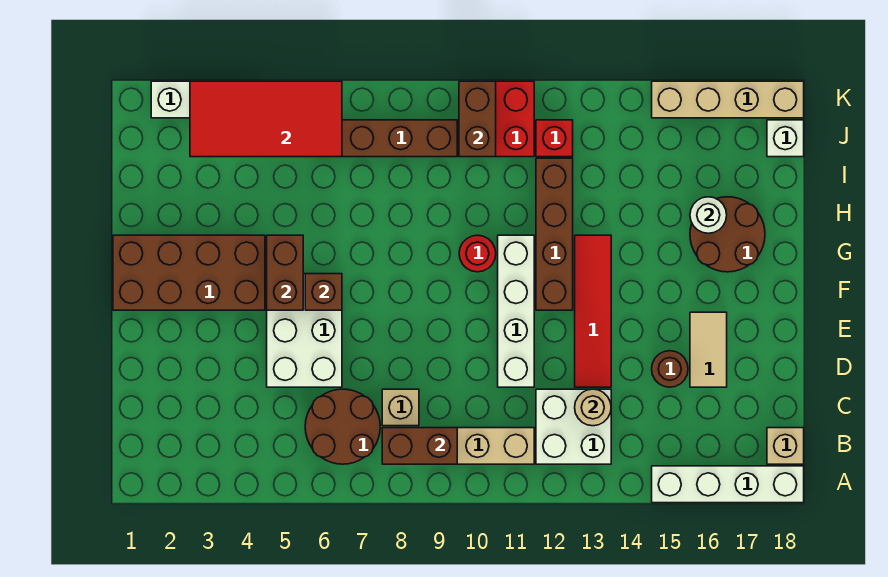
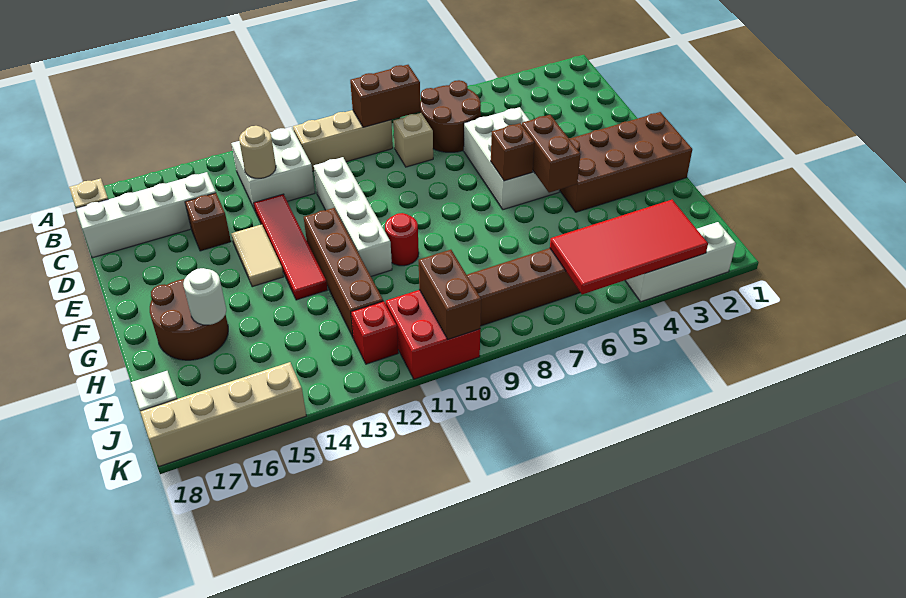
white brick A15:A18 level 1 -> white brick C15:C18 level 1
brown round brick D15 level 1 -> brown brick D15 level 1
tan tile D16:E16 level 1 -> tan tile E14:F14 level 1

